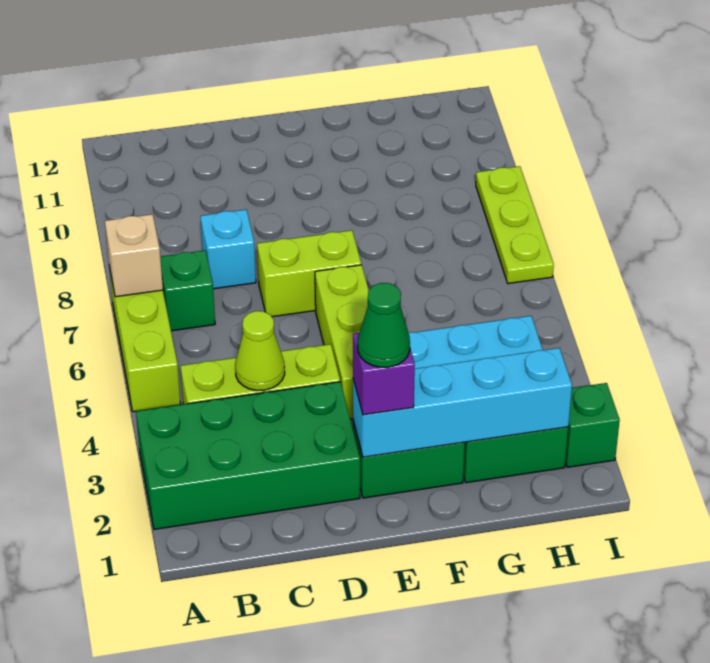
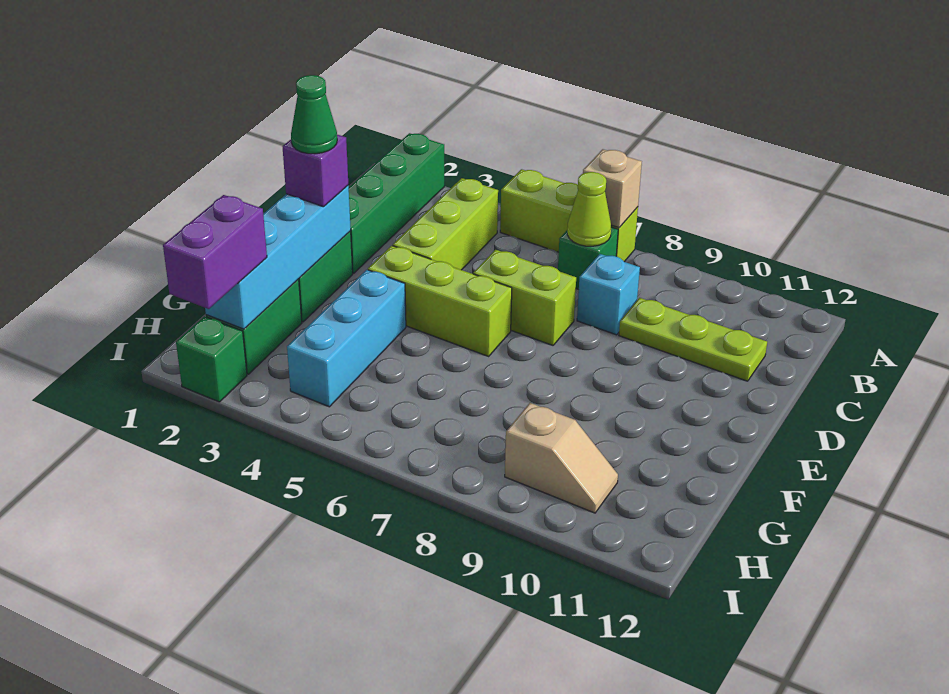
green brick A2:D3 level 1 -> green brick A2:D2 level 1
lime cone C4 level 2 -> lime cone B7 level 2
lime brick D7:E7 level 1 -> lime brick D6:D7 level 1
none -> purple brick H2:I2 level 3
none -> tan slope H9:H10 level 1 top 9
lime plate I7:I9 level 1 -> lime plate C9:C11 level 1

